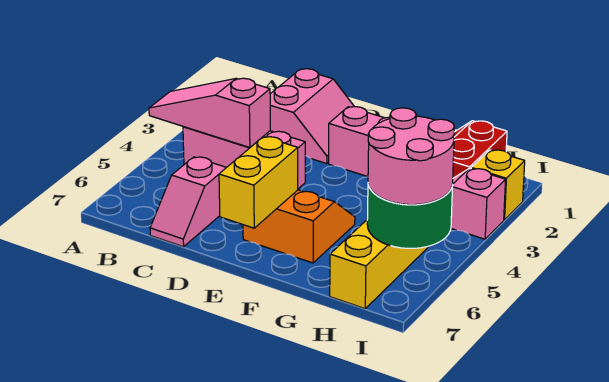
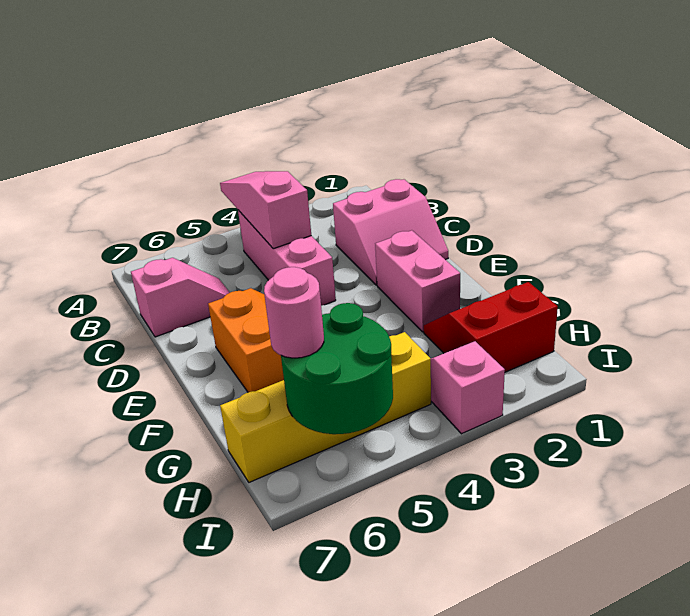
pink slope C6:C7 level 1 top 6 -> pink slope C6:C7 level 1 top 7
yellow brick E6:E7 level 2 -> none
pink round brick H5:I6 level 3 -> pink round brick H6 level 3
yellow brick I2 level 1 -> none

